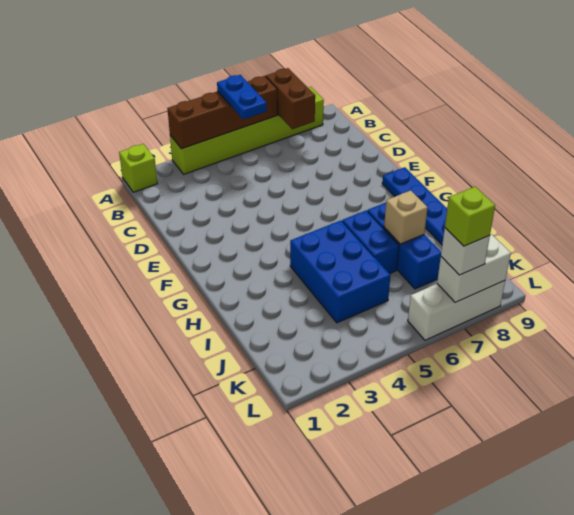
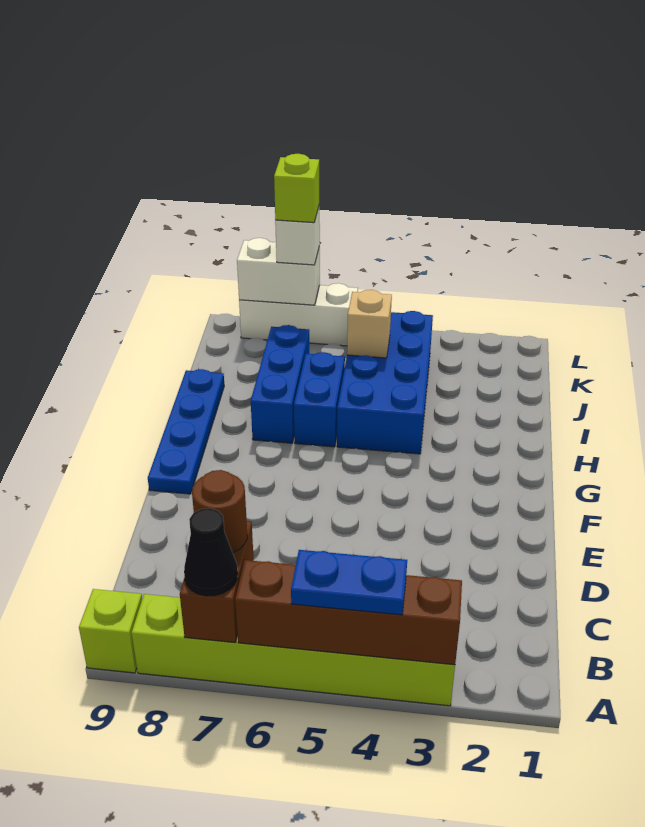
lime brick A1 level 1 -> lime brick A9 level 1
blue plate A5:B5 level 3 -> blue plate A4:A5 level 3
none -> black cone A7 level 3
none -> brown round brick B7 level 3
blue brick H4:J5 level 1 -> blue brick H4:K5 level 1
tan brick I7 level 2 -> tan brick J5 level 2

